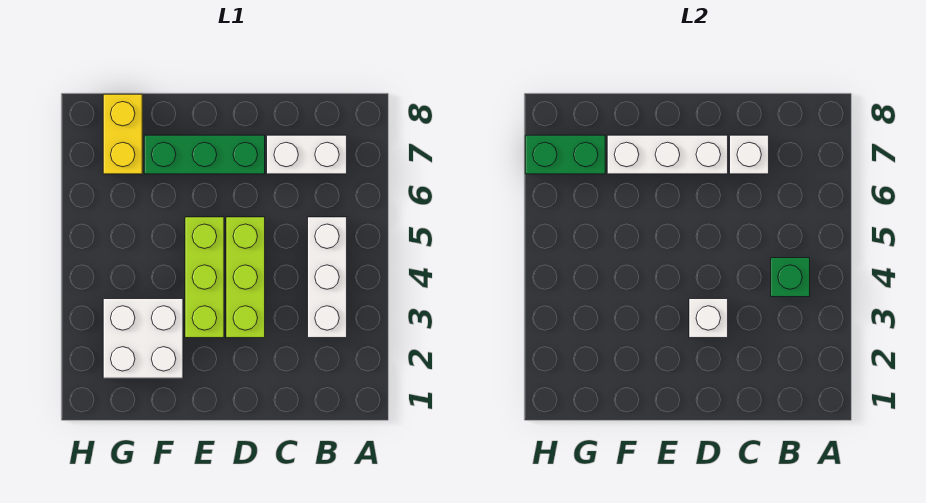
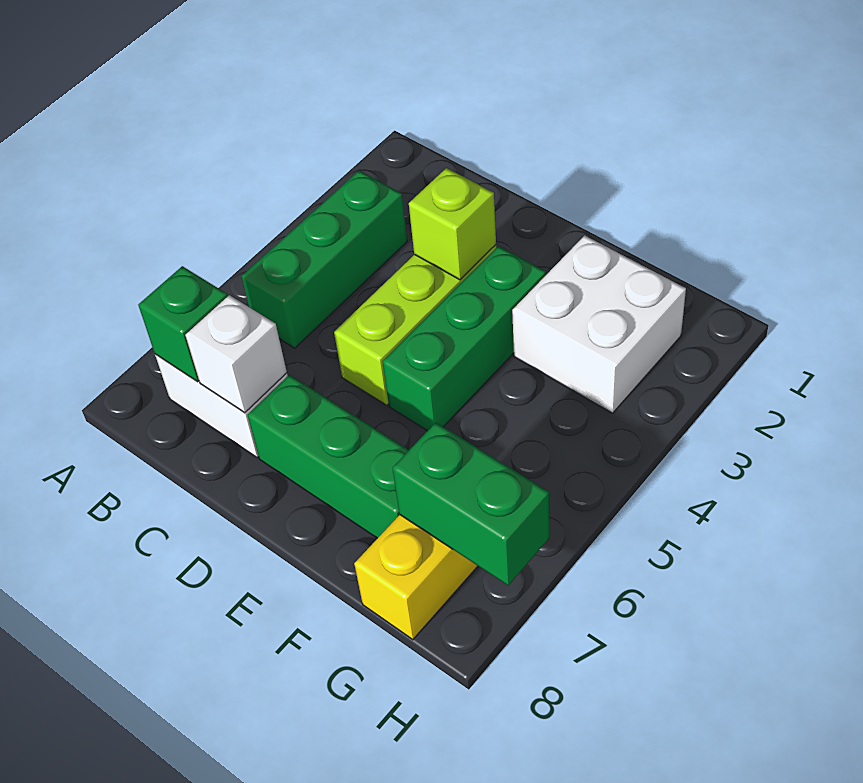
white brick B3:B5 level 1 -> green brick B3:B5 level 1
green brick B4 level 2 -> green brick B7 level 2
white brick D3 level 2 -> lime brick D3 level 2
white brick D7:F7 level 2 -> none
lime brick E3:E5 level 1 -> green brick E3:E5 level 1

